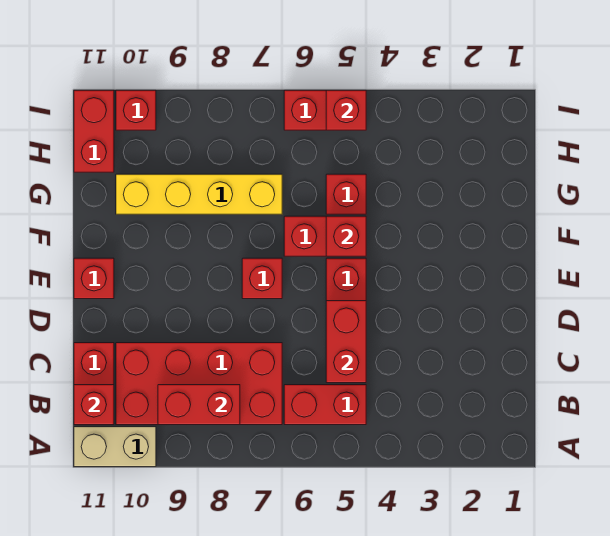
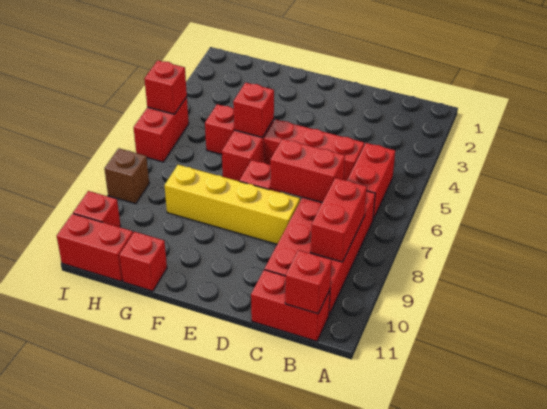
tan brick A10:A11 level 1 -> none
red brick C5:D5 level 2 -> red brick C7:D7 level 2
red brick E11 level 1 -> red brick G11 level 1
yellow brick G7:G10 level 1 -> yellow brick D8:G8 level 1
none -> brown brick I8 level 1

